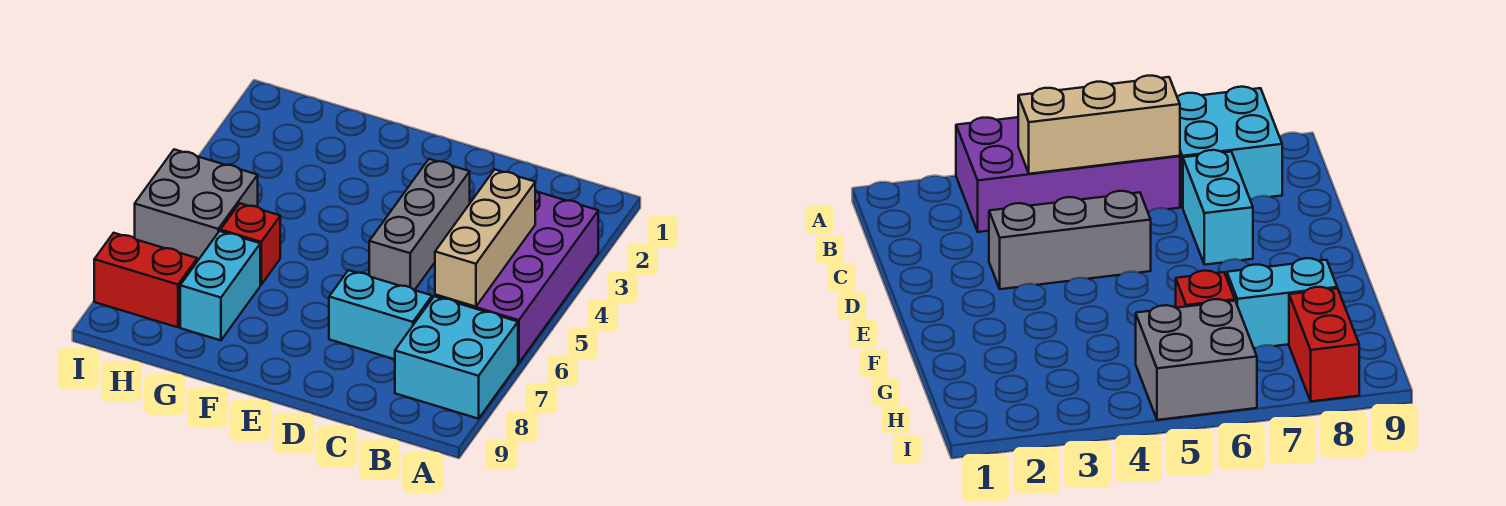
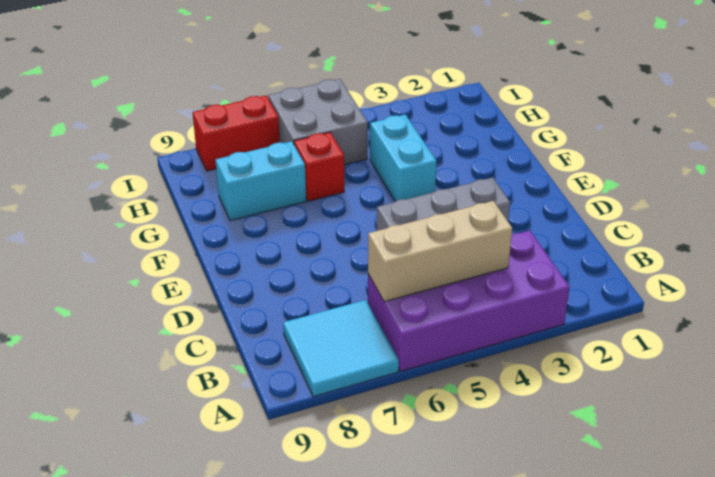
cyan brick A7:B8 level 1 -> cyan tile A7:B8 level 1
cyan brick C7:D7 level 1 -> cyan brick F4:G4 level 1
red brick H8:I8 level 1 -> red brick I7:I8 level 1

